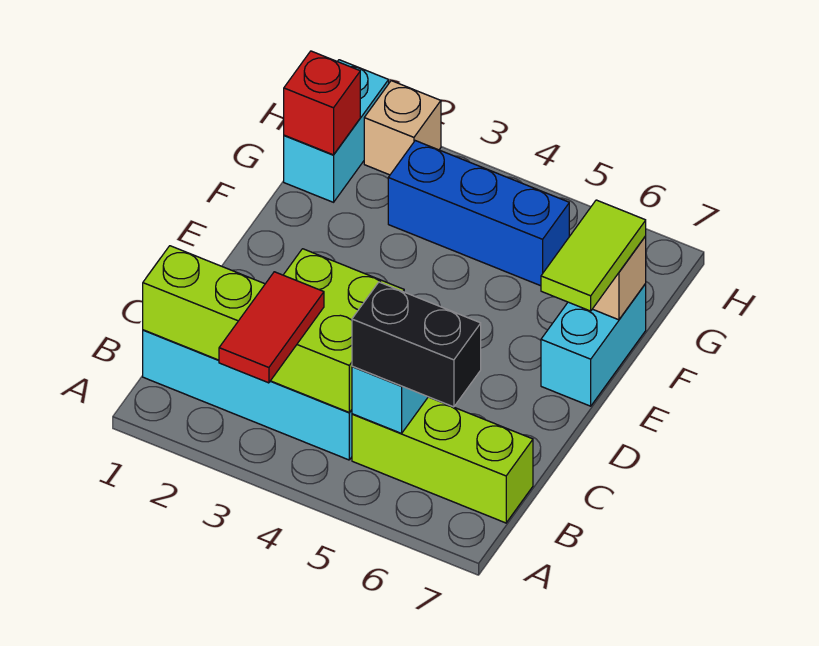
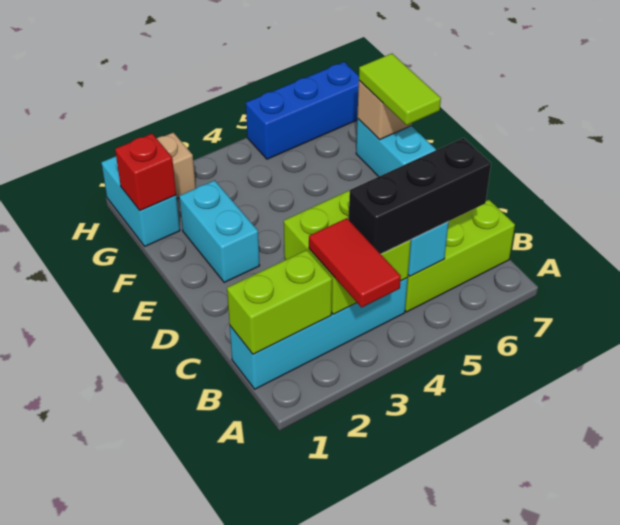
black brick B5:B6 level 3 -> black brick B4:B6 level 3
none -> cyan brick E2:F2 level 1
blue brick G3:G5 level 1 -> blue brick H5:H7 level 1

